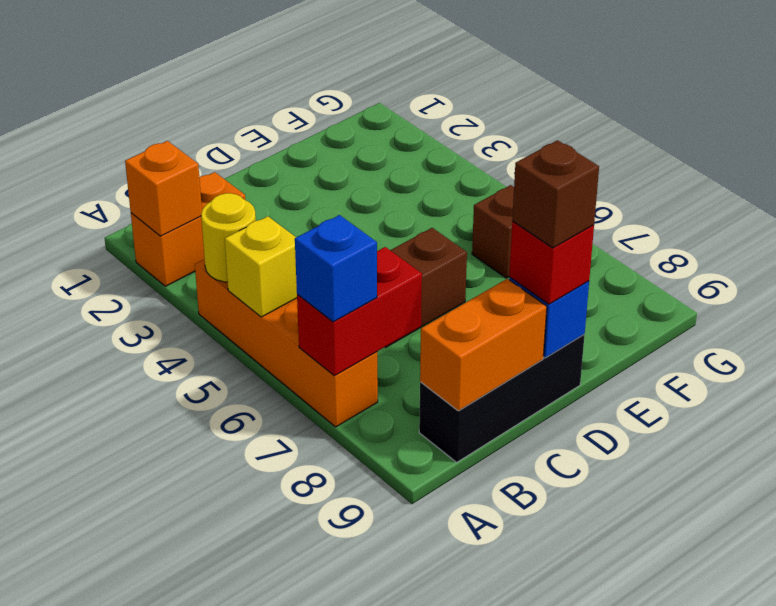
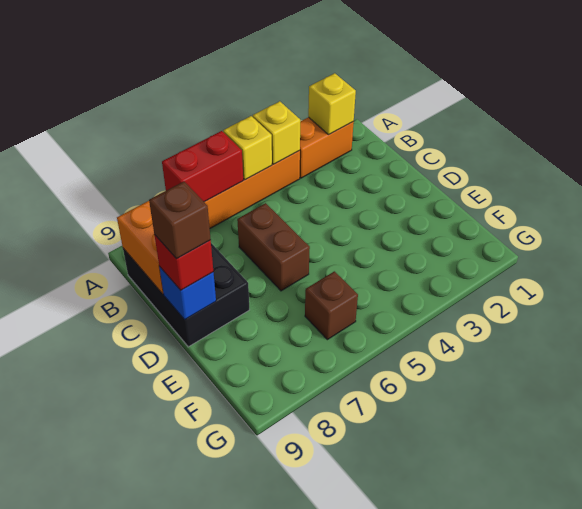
orange brick A2:B2 level 1 -> orange brick A2:A3 level 1
orange brick A2 level 2 -> yellow brick A2 level 2
yellow round brick A4 level 2 -> yellow brick A4 level 2
red brick A7:B7 level 2 -> red brick A6:A7 level 2
blue brick A7 level 3 -> none
black brick B9:D9 level 1 -> black brick B8:D9 level 1

